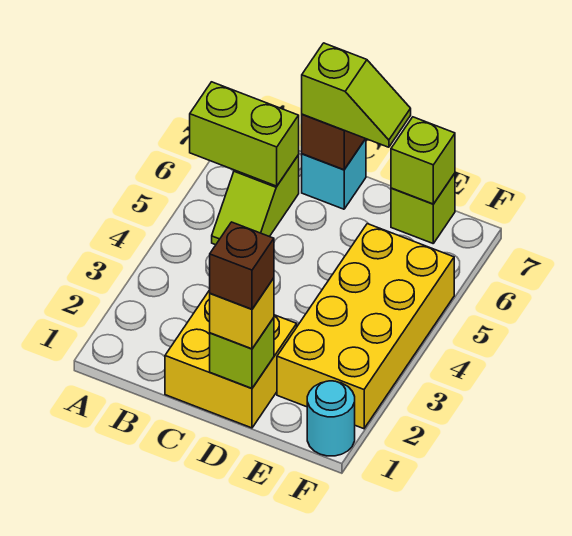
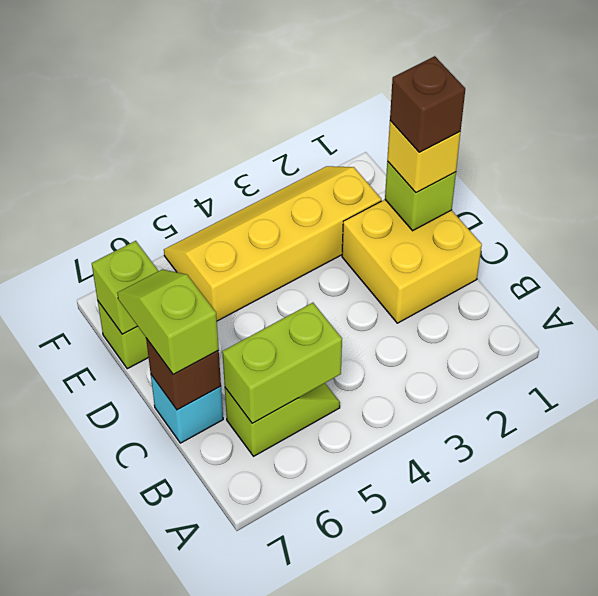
lime brick A6:B6 level 2 -> lime brick B5:B6 level 2
yellow brick E2:F5 level 1 -> yellow slope E2:F5 level 1 top E
cyan round brick F1 level 1 -> none

